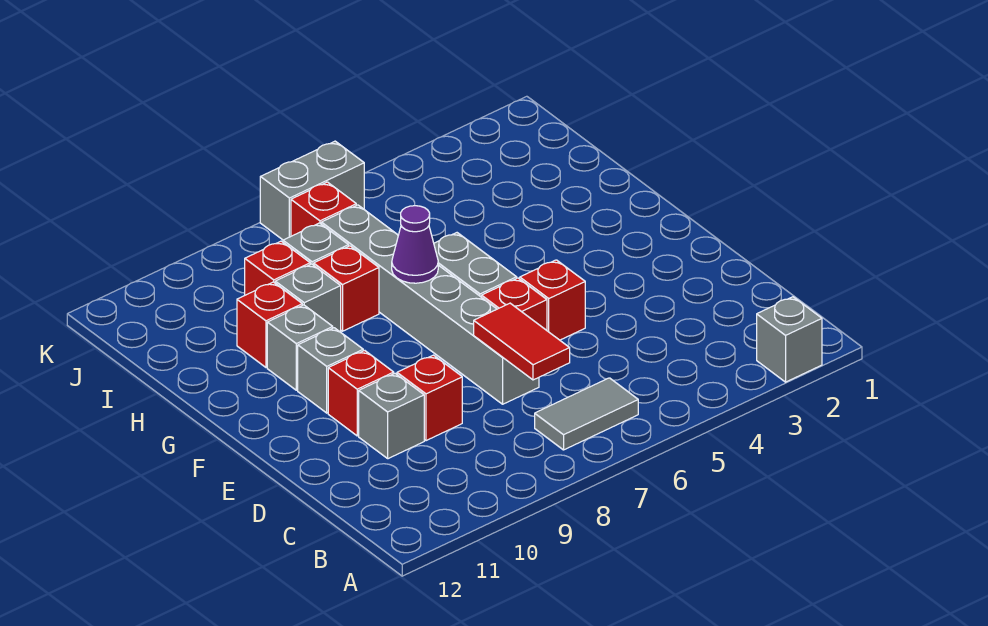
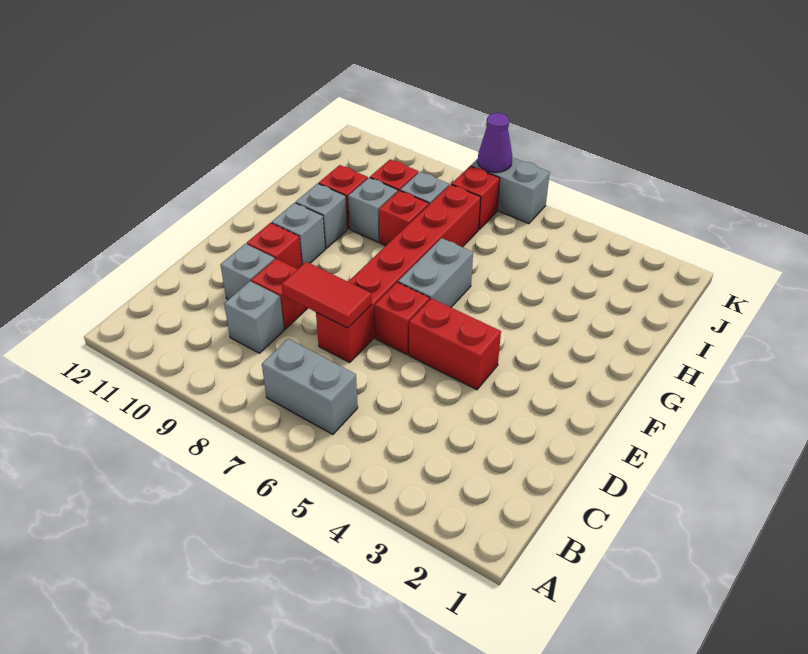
grey brick A2 level 1 -> grey brick C9 level 1
grey tile B6:B7 level 1 -> grey brick B6:B7 level 1
red tile C7:D7 level 2 -> red tile D7:D8 level 2
grey brick D7:I7 level 1 -> red brick D7:I7 level 1
red brick E5 level 1 -> red brick E4:E5 level 1
purple cone G7 level 2 -> purple cone K7 level 2

